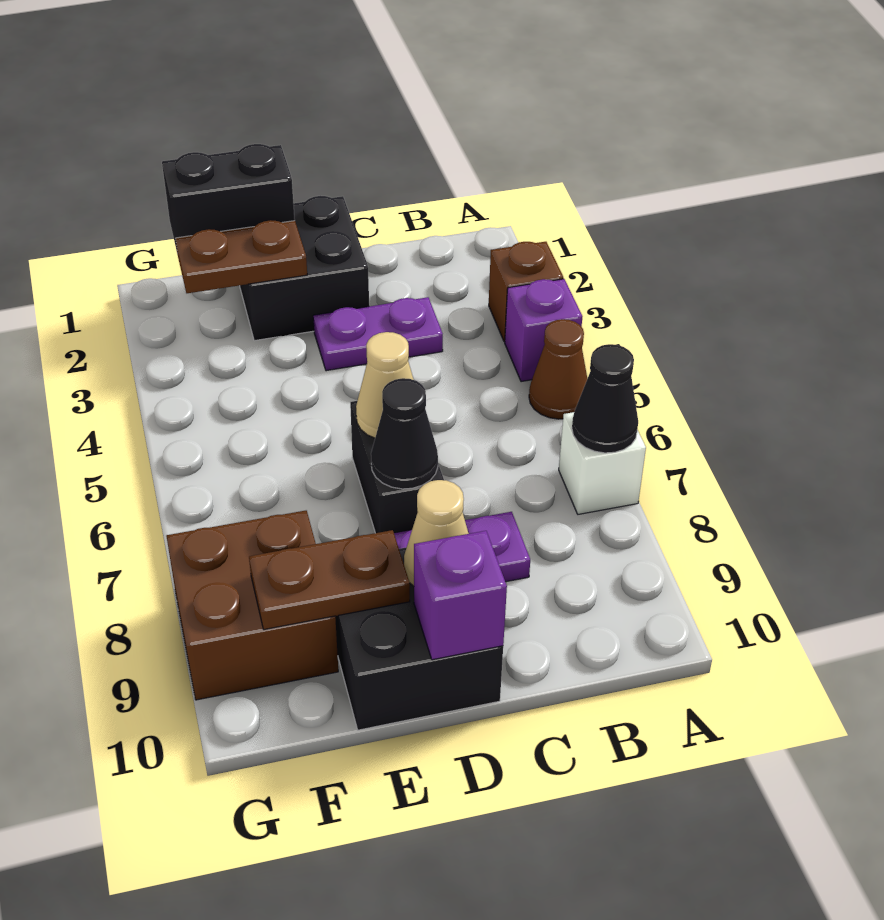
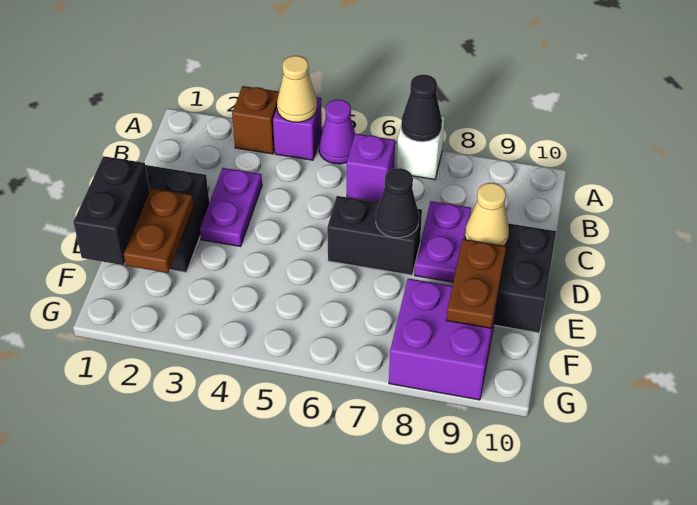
brown cone A5 level 1 -> purple cone A5 level 1
tan cone D6 level 2 -> tan cone A4 level 2
purple brick D10 level 2 -> purple brick B6 level 1
brown brick F8:G9 level 1 -> purple brick F8:G9 level 1

